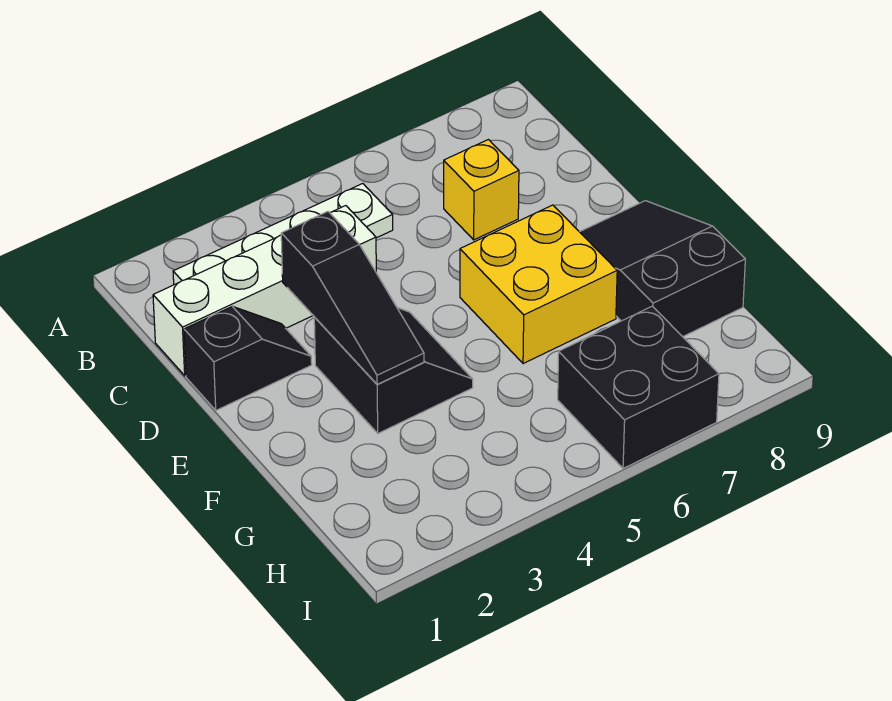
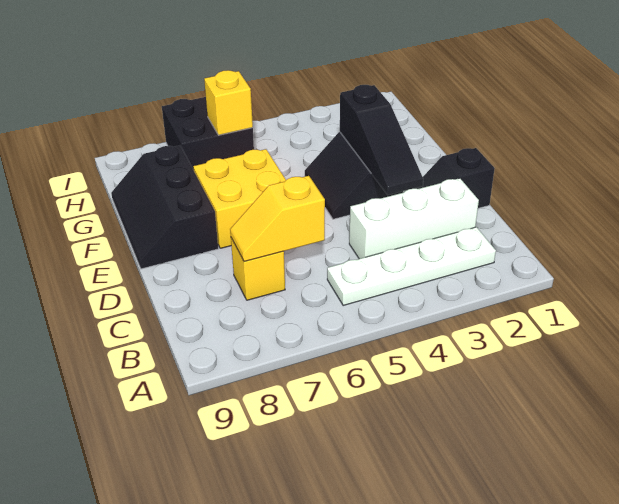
white brick C1:C4 level 1 -> white brick C2:C4 level 1
none -> yellow slope C6:C7 level 2 top 6
black slope D3:F3 level 2 top D -> black slope D3:F3 level 2 top F
black slope E8:G9 level 1 top G -> black slope E8:G9 level 1 top 8
none -> yellow brick H6 level 2

